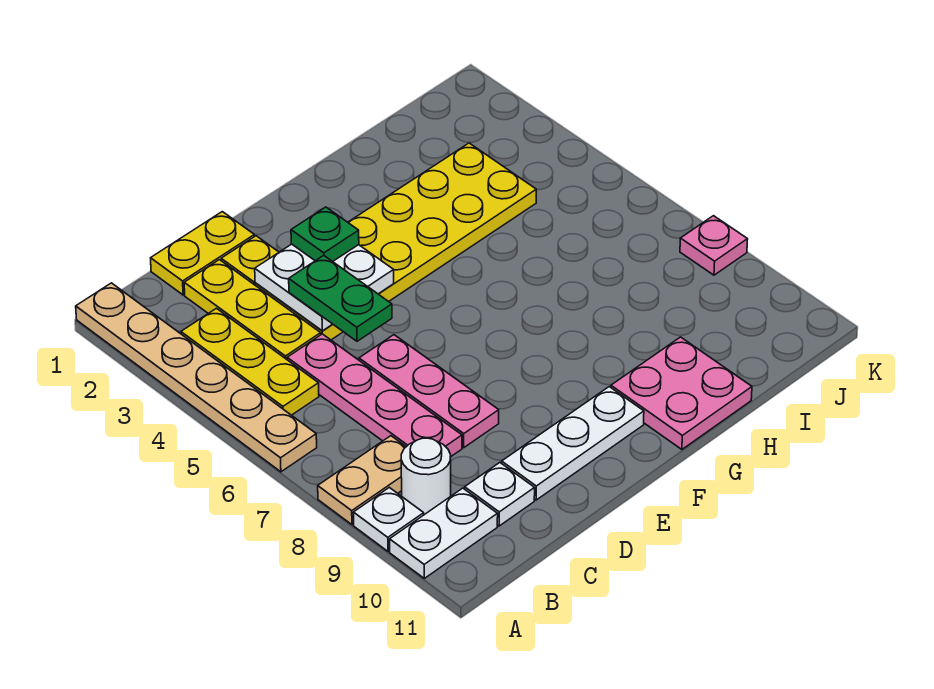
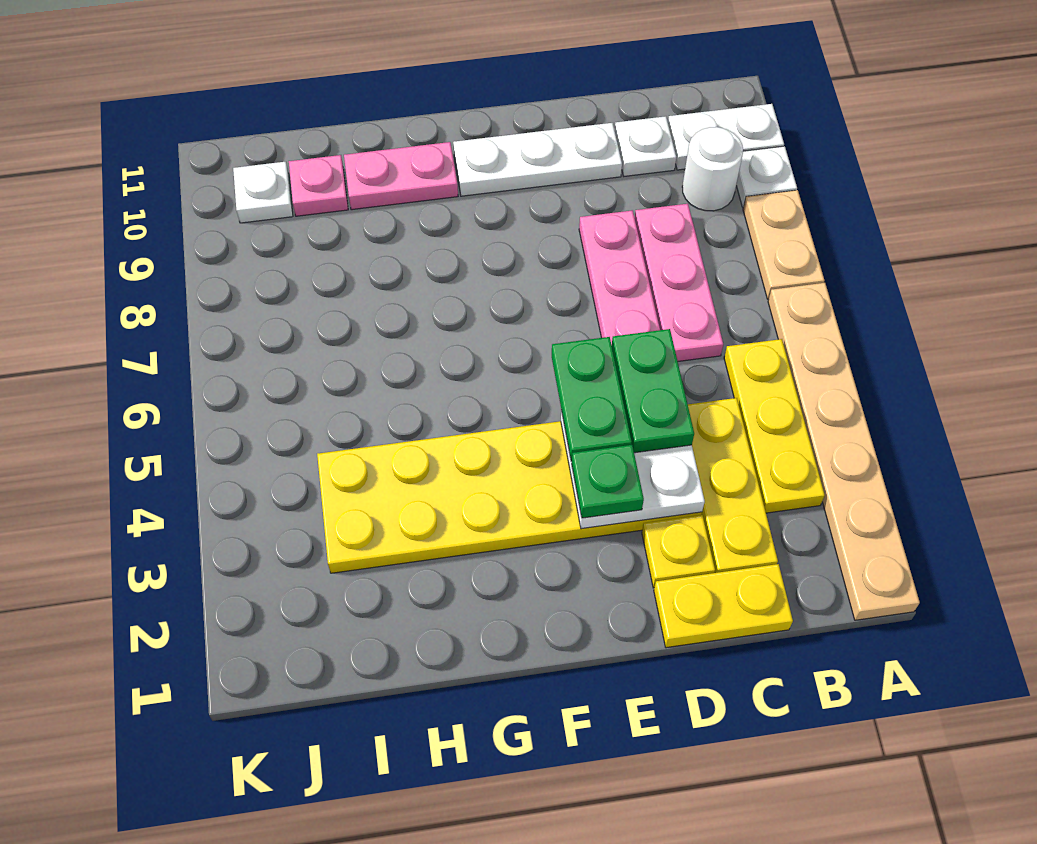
tan plate A8:B8 level 1 -> tan plate A7:A8 level 1
pink plate C5:C8 level 1 -> pink plate C6:C8 level 1
none -> green plate E4:E5 level 3
pink plate G10:H11 level 1 -> pink plate G10:H10 level 1
none -> white plate J10 level 1
pink plate K8 level 1 -> pink plate I10 level 1

